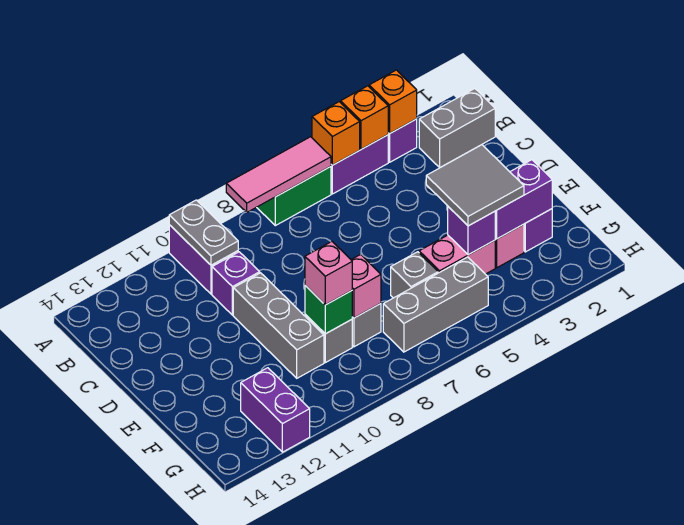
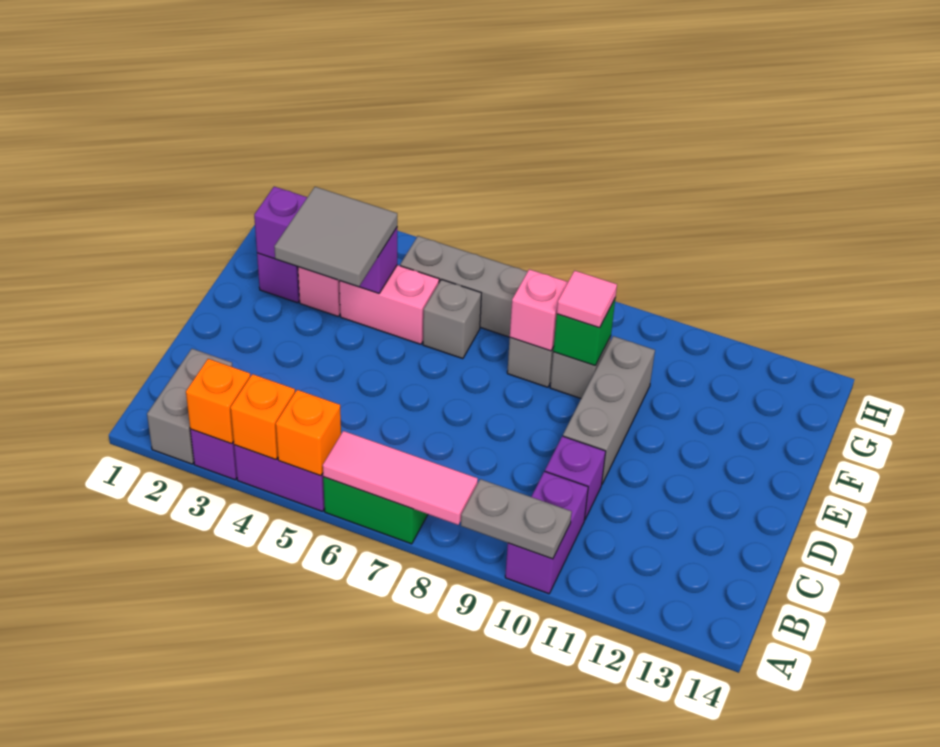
grey plate A10:B10 level 2 -> grey plate A9:A10 level 2
grey brick B1:B2 level 1 -> grey brick A2:B2 level 1
pink brick F9 level 3 -> pink tile F9 level 3
purple brick G12:H12 level 1 -> none

